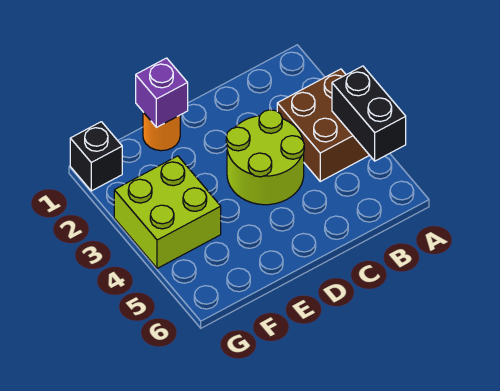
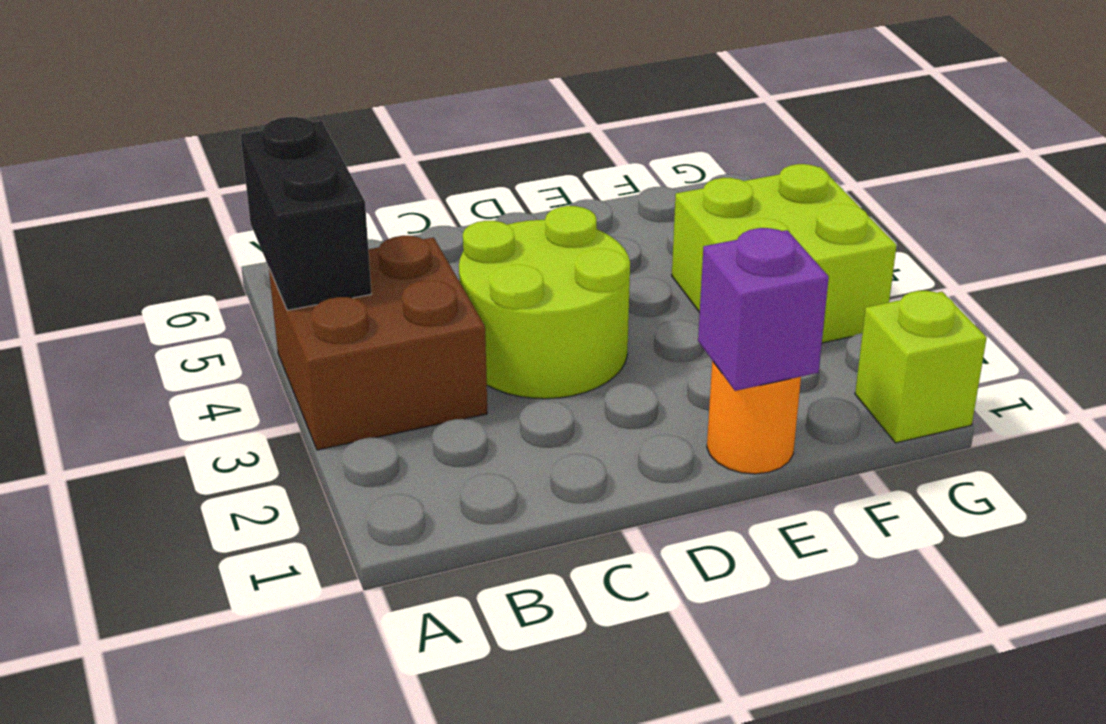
black brick G1 level 1 -> lime brick G1 level 1

